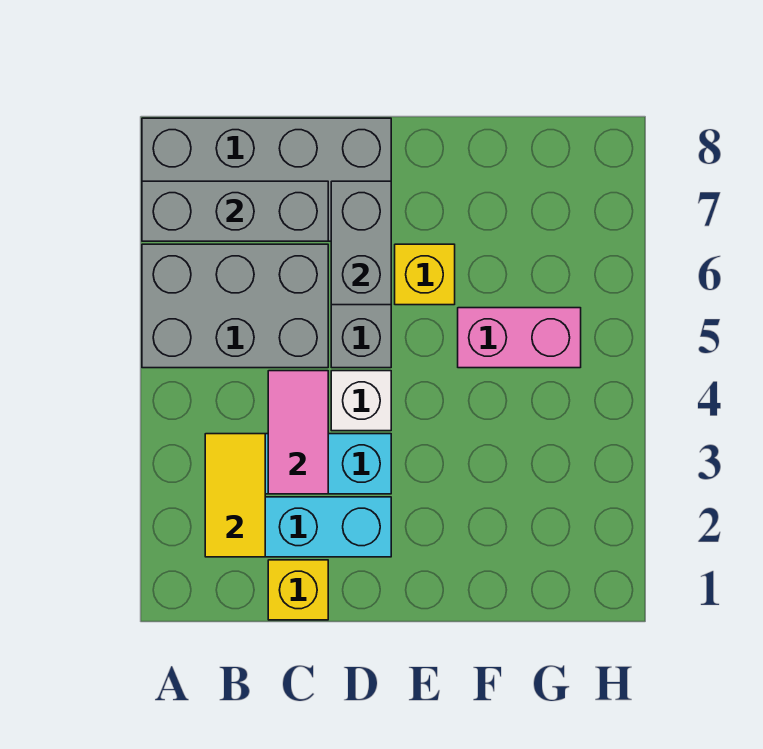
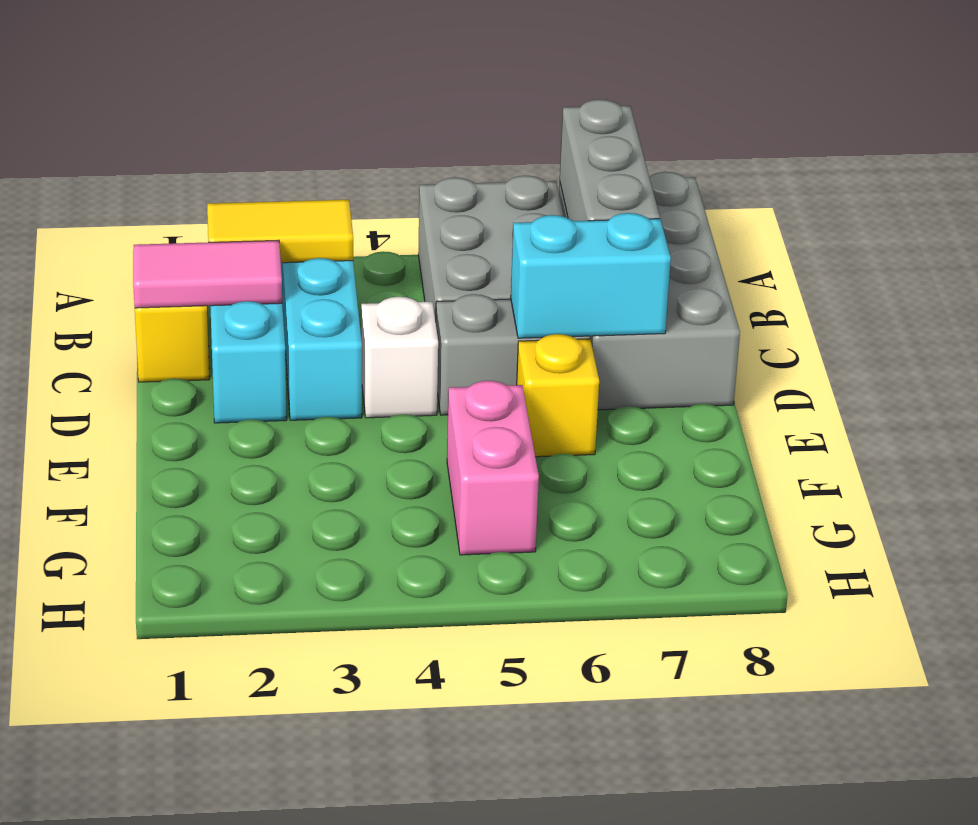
pink tile C3:C4 level 2 -> pink tile C1:C2 level 2
grey brick D6:D7 level 2 -> cyan brick D6:D7 level 2

